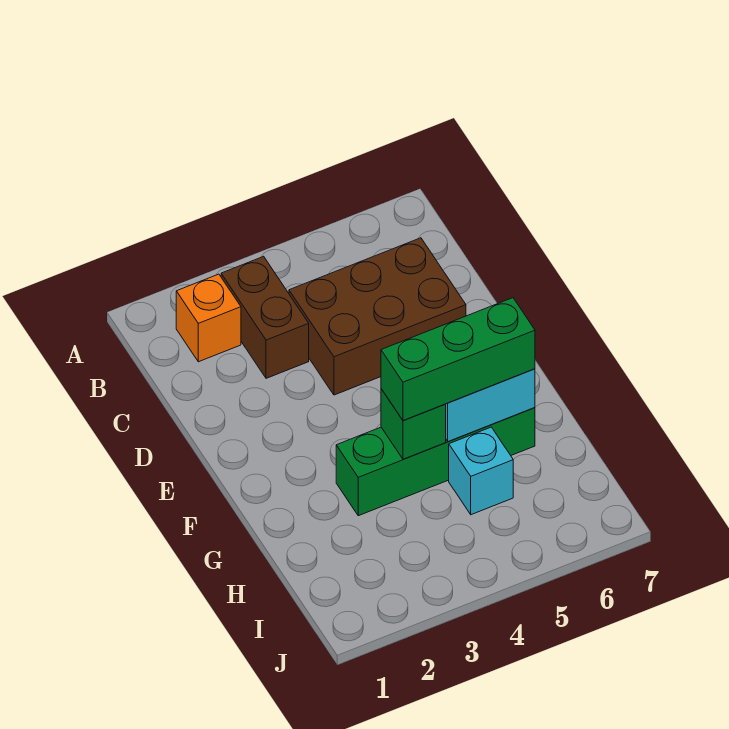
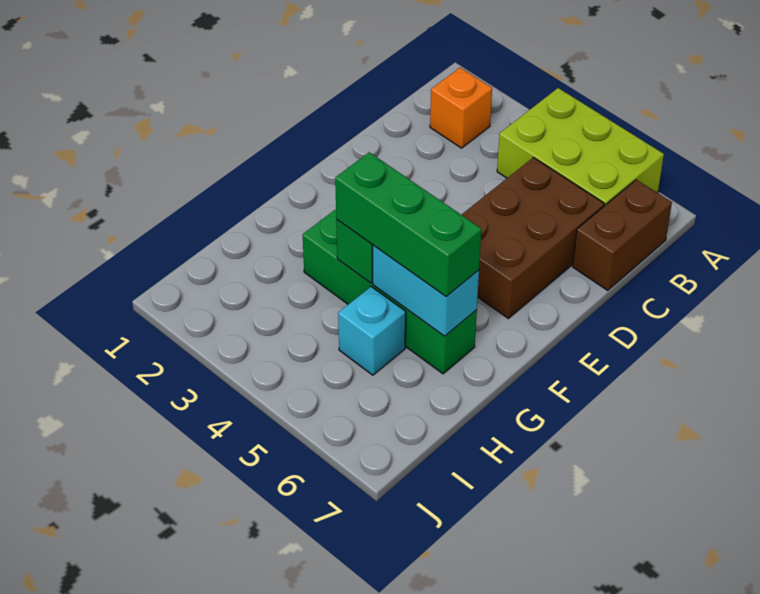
none -> lime brick A4:B6 level 1
brown brick B3:C3 level 1 -> brown brick B7:C7 level 1
brown brick C4:D6 level 1 -> brown brick C5:E6 level 1

